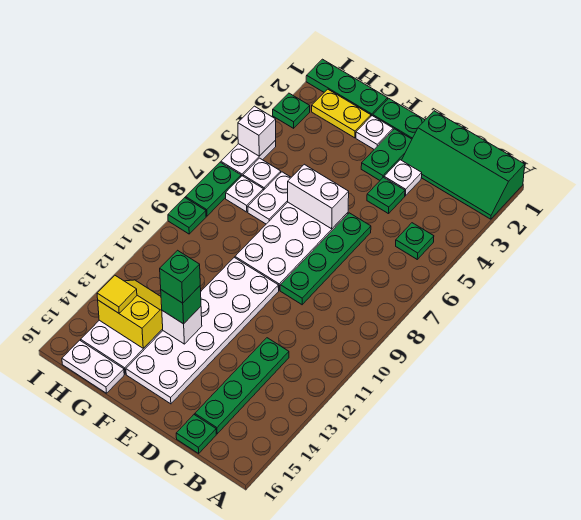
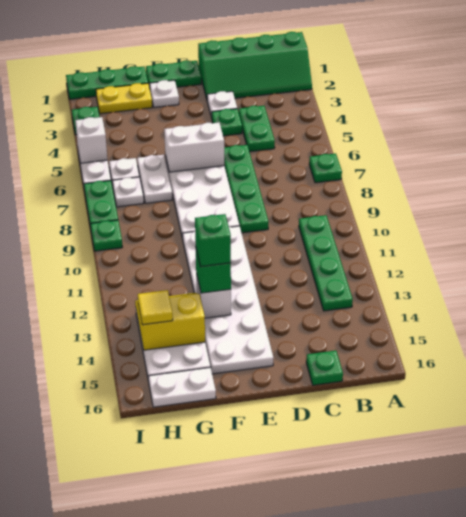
green plate B5 level 1 -> green plate A7 level 1
green plate C12:C15 level 1 -> green plate B10:B13 level 1
green plate E2:E3 level 1 -> green plate C4:C5 level 1

